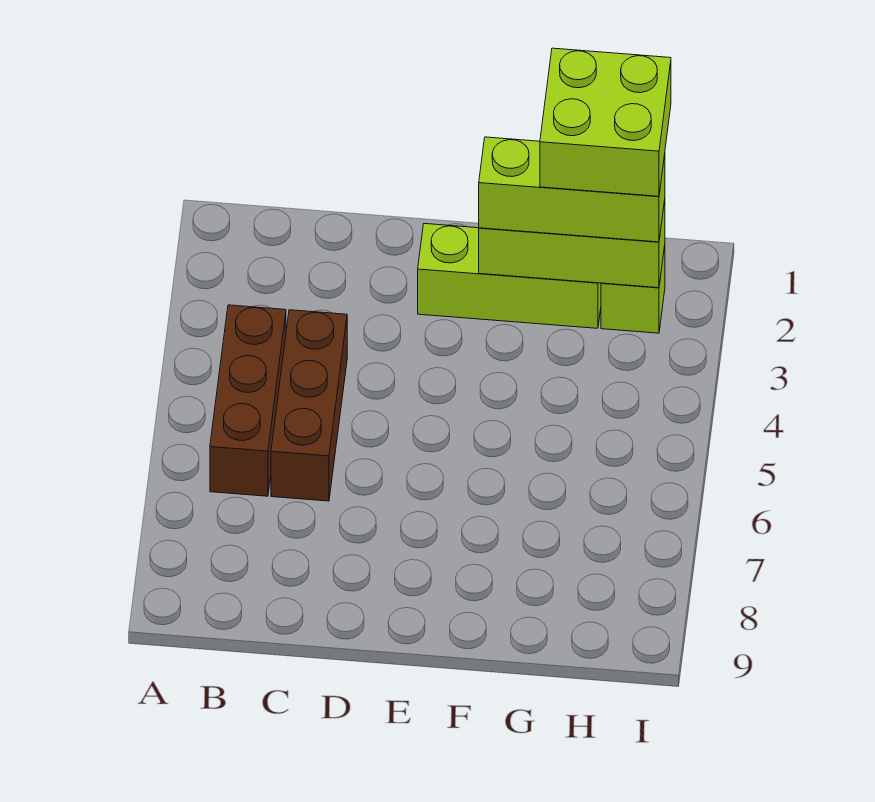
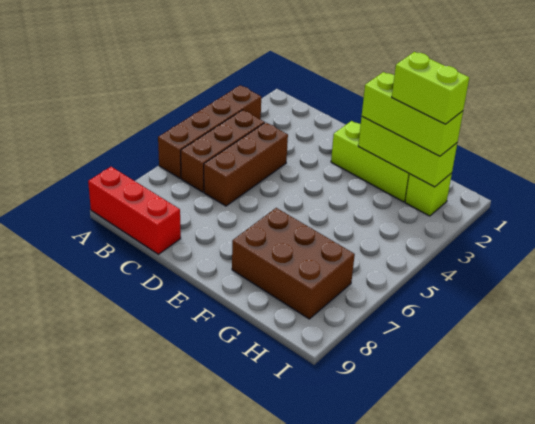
none -> brown brick A3:A6 level 1
none -> red brick A9:C9 level 1
none -> brown brick F7:H8 level 1
lime brick G1:H2 level 4 -> lime brick G2:H2 level 4

